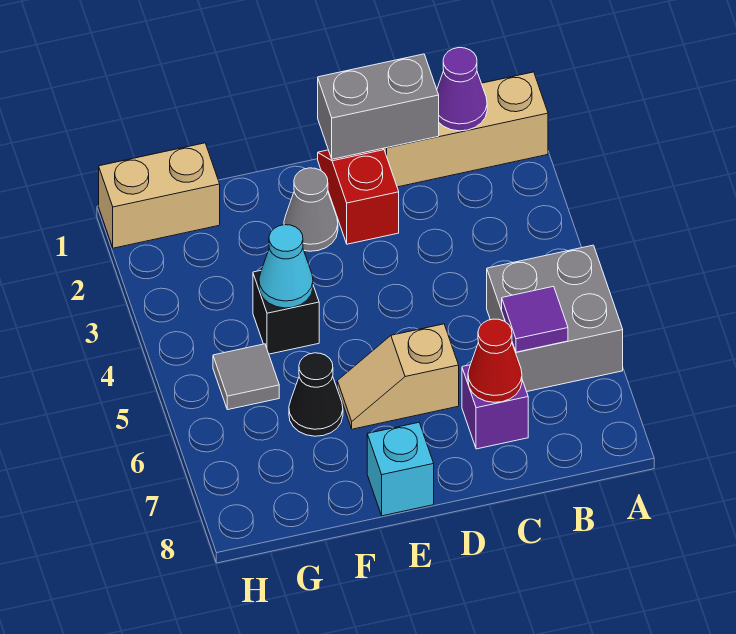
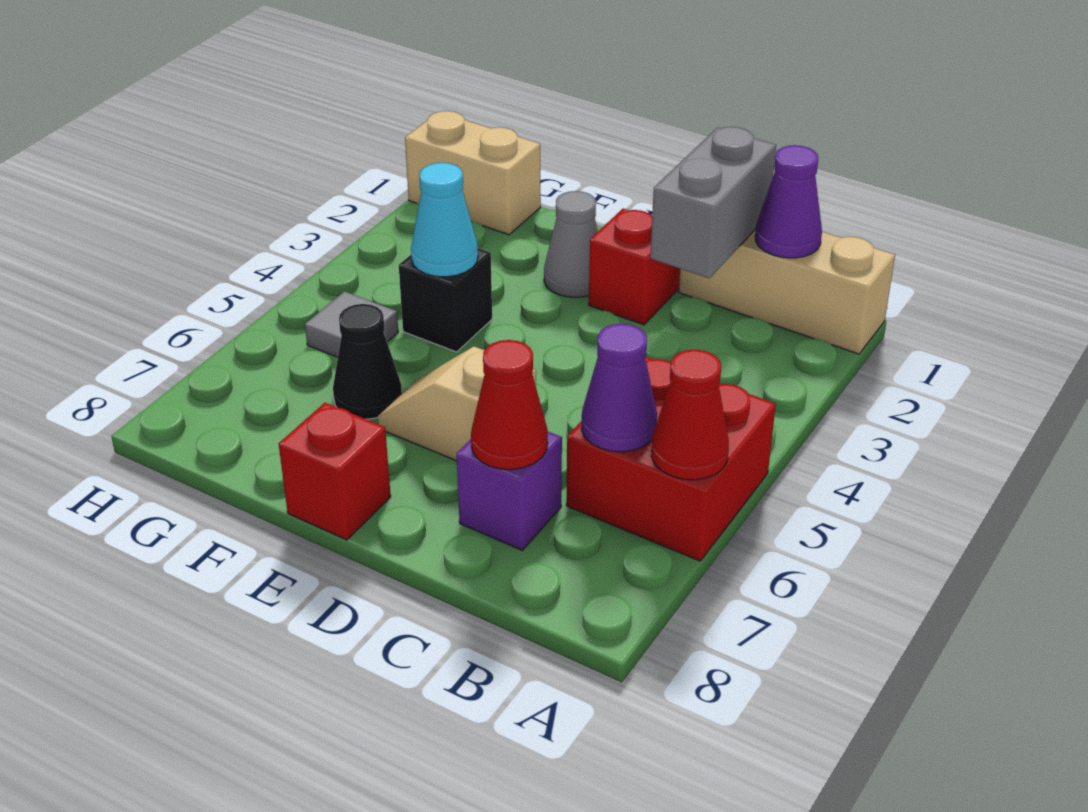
grey brick A5:B6 level 1 -> red brick A5:B6 level 1
none -> red cone A6 level 2
purple tile B6 level 2 -> purple cone B6 level 2
grey brick C1:D1 level 2 -> grey brick C1:C2 level 2
cyan brick E8 level 1 -> red brick E8 level 1

